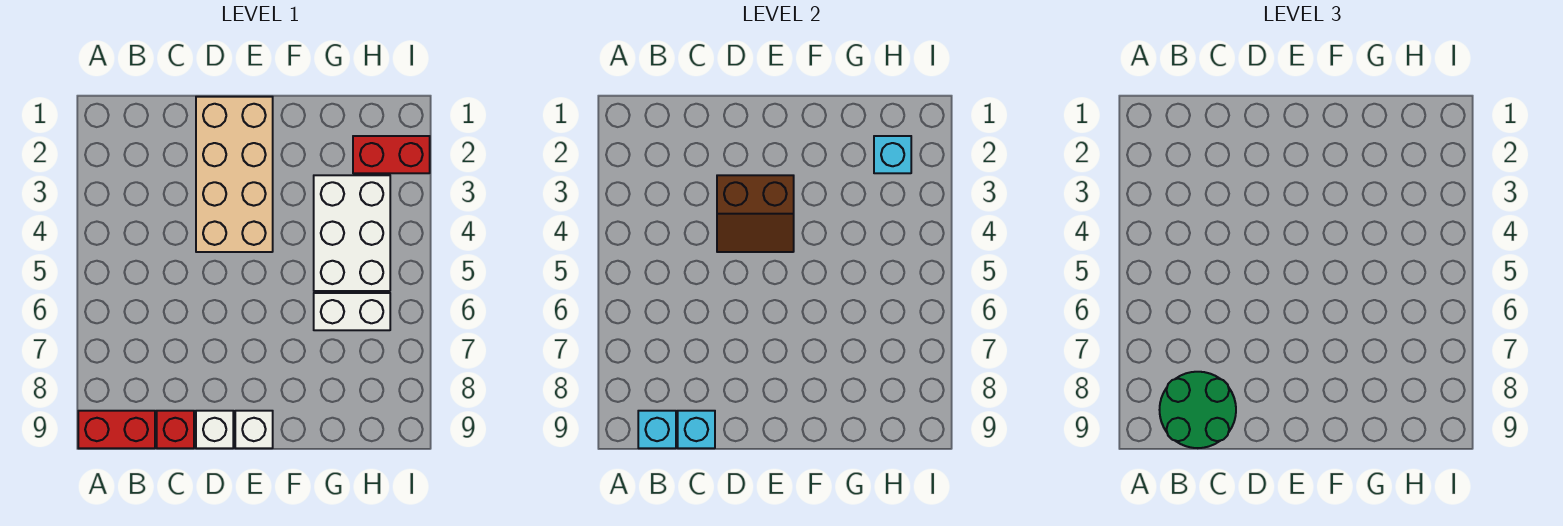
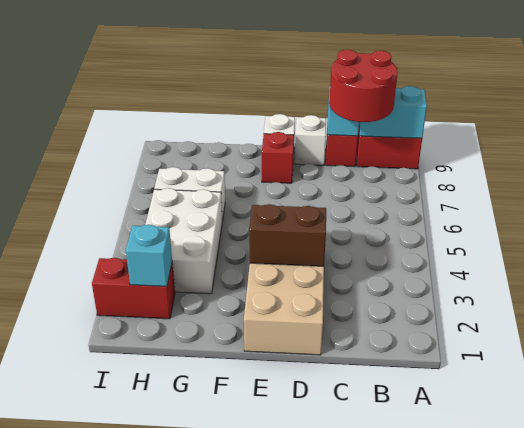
green round brick B8:C9 level 3 -> red round brick B8:C9 level 3
cyan brick B9 level 2 -> cyan brick A9:B9 level 2
none -> red brick E8 level 1

